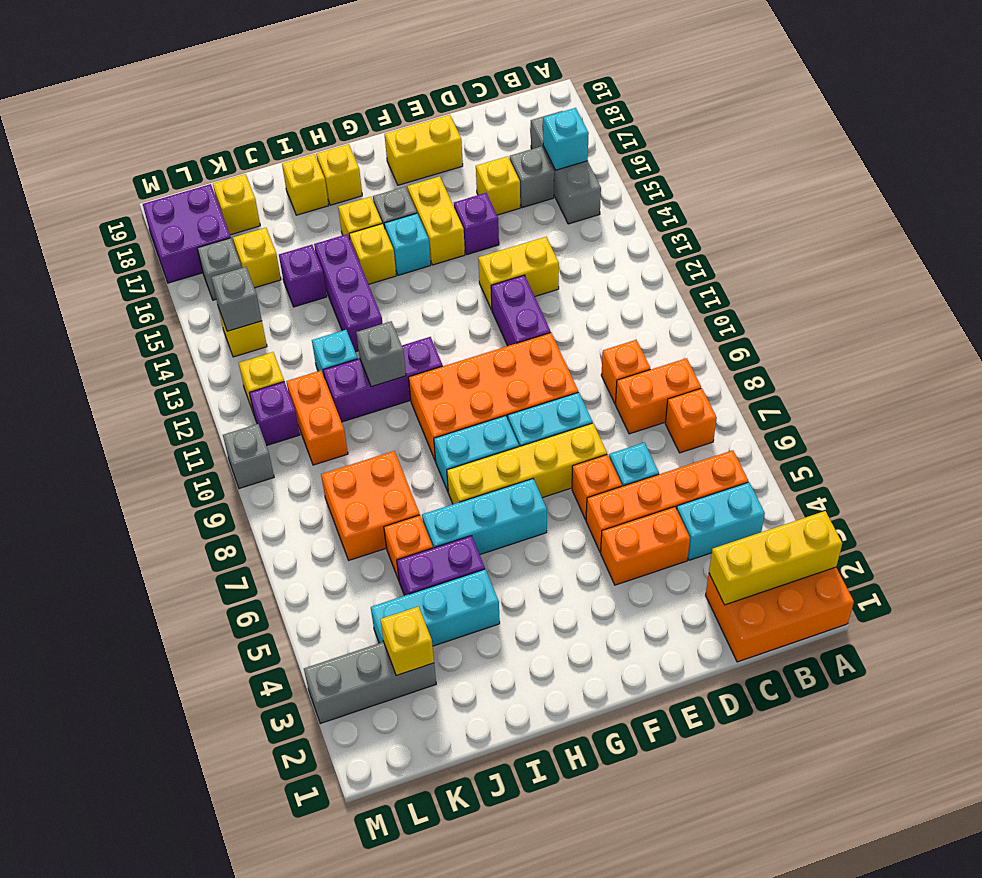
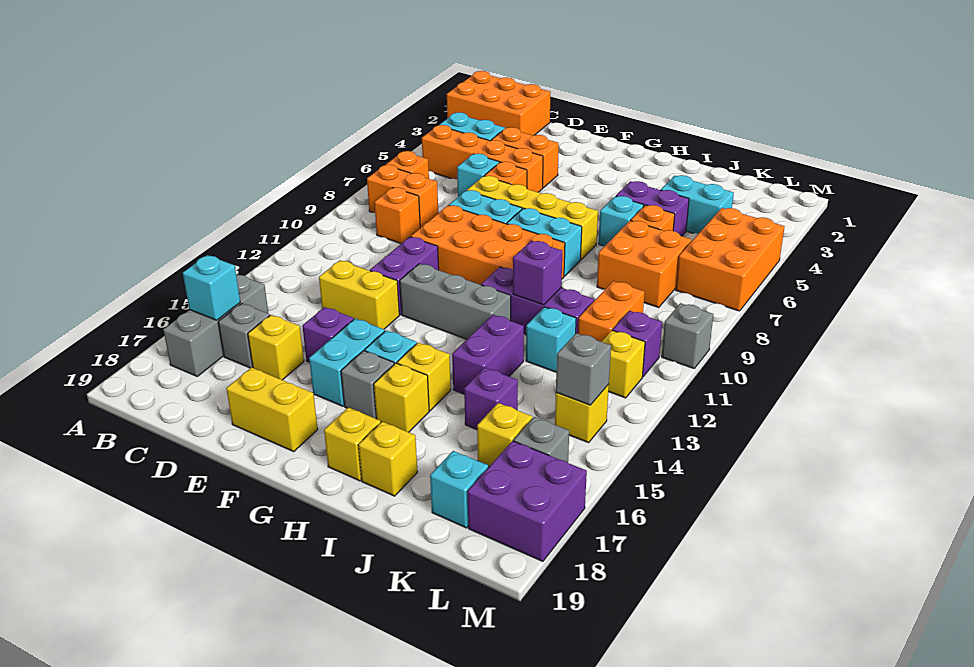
yellow brick A2:C2 level 2 -> none
yellow brick F15:F16 level 1 -> cyan brick F15:F16 level 1
cyan brick G6:I6 level 1 -> cyan brick I6 level 1
cyan brick I4:K4 level 1 -> cyan brick J4:K4 level 1
grey brick I11 level 2 -> purple brick I11 level 2
purple brick I13:I15 level 1 -> purple brick I13:I14 level 1
grey brick K3:M3 level 1 -> grey brick F12:H12 level 1
yellow brick K3 level 2 -> none
yellow brick K18 level 1 -> cyan brick K18 level 1
none -> orange brick L5:M7 level 1

